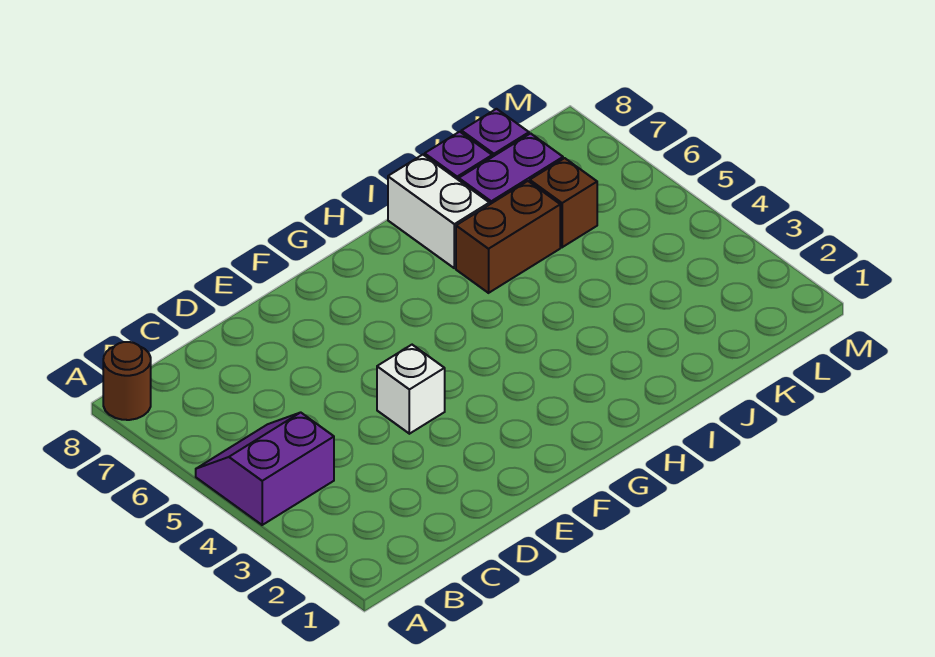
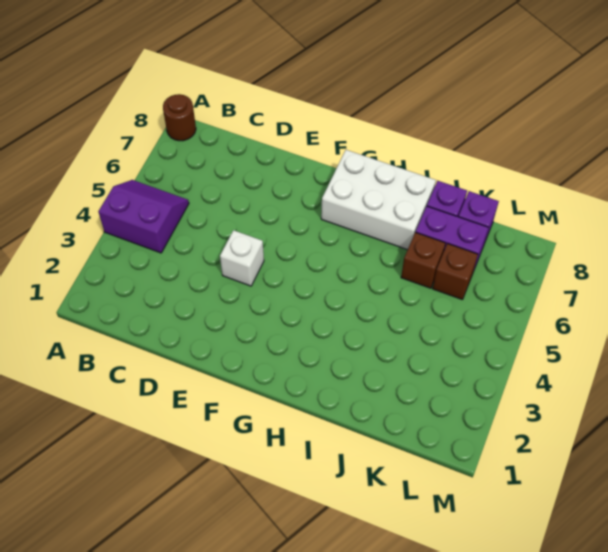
brown brick I6:J6 level 1 -> brown brick J6 level 1
white brick I7:I8 level 1 -> white brick G7:I8 level 1

